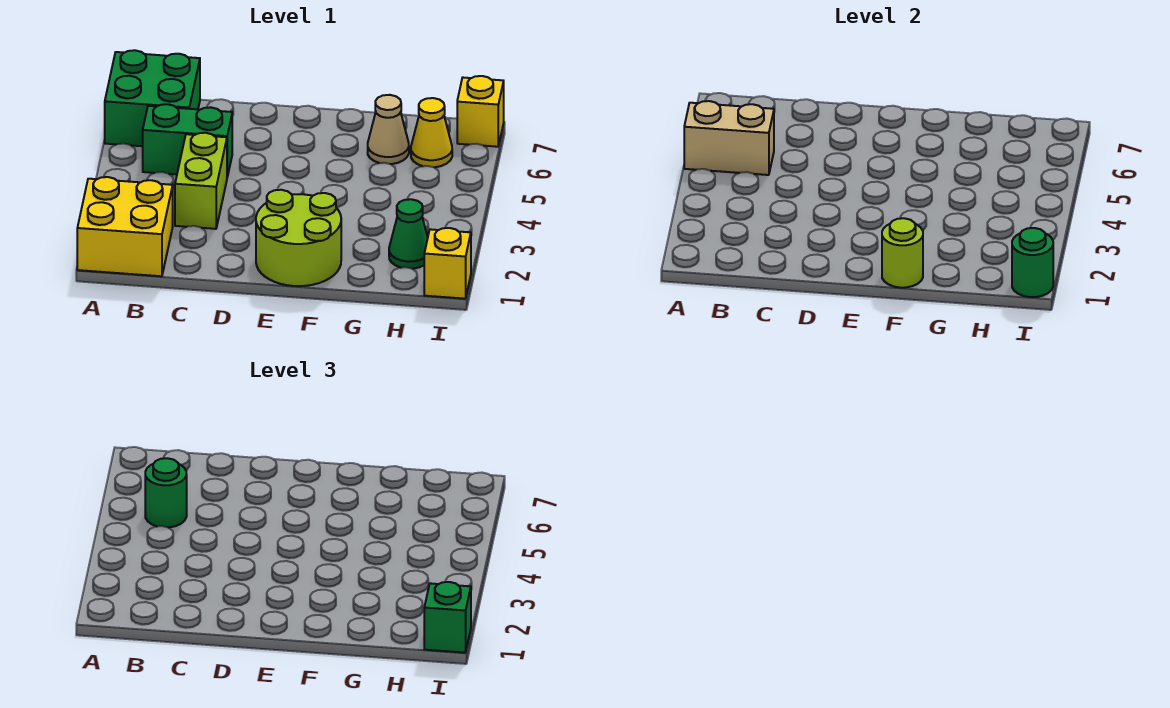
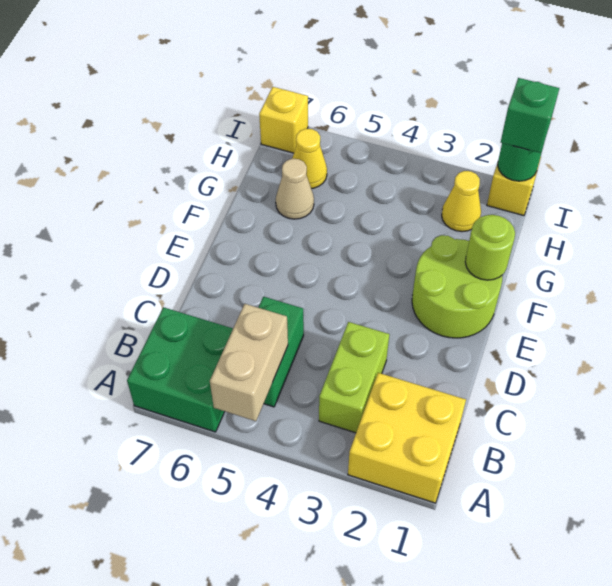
green round brick B5 level 3 -> none
lime brick C3:C4 level 1 -> lime brick B3:C3 level 1
green cone H2 level 1 -> yellow cone H2 level 1

